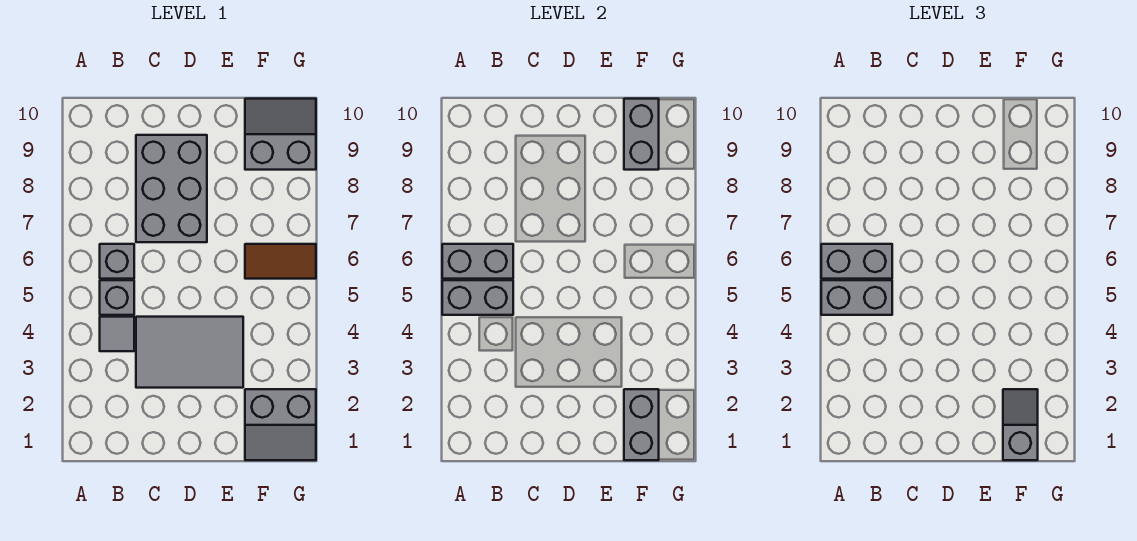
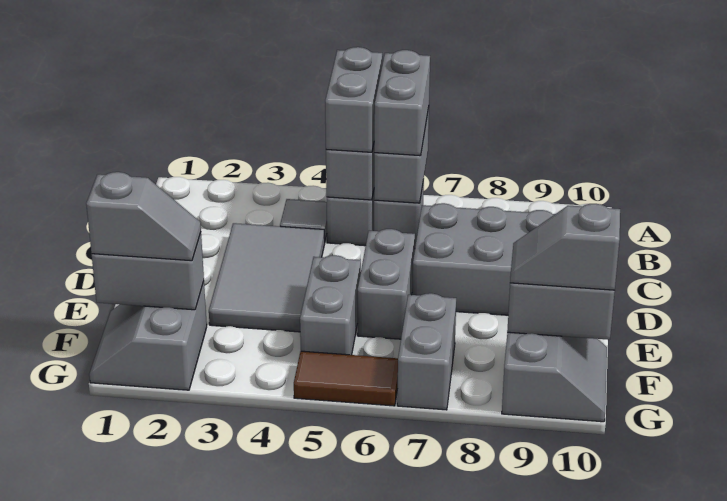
none -> grey brick D6:E6 level 1
none -> grey brick E5:F5 level 1
brown tile F6:G6 level 1 -> brown tile G5:G6 level 1
none -> grey brick F7:G7 level 1
none -> grey slope F9:F10 level 3 top 10

